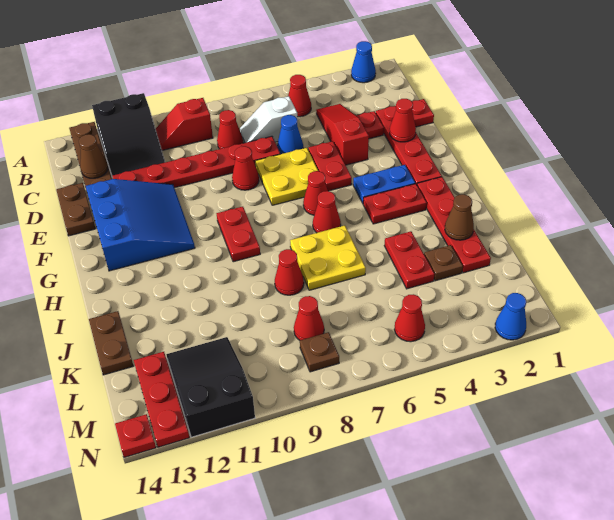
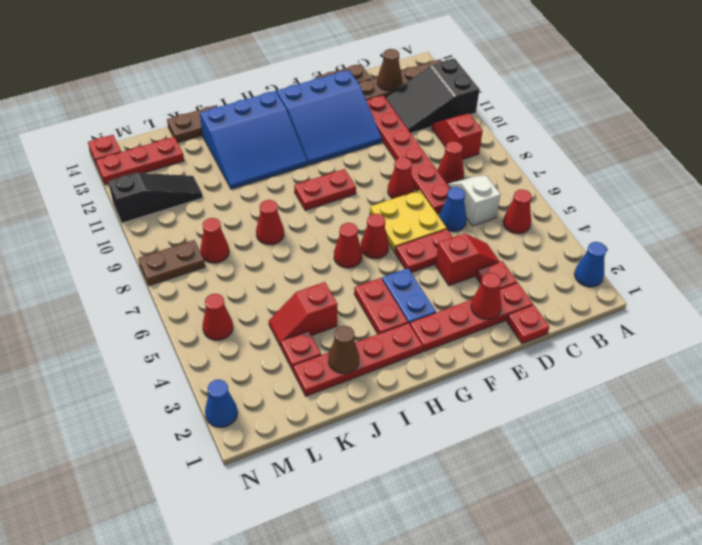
red slope C4:E4 level 1 top E -> red slope D4:E4 level 1 top E
none -> blue slope H11:J13 level 1 top 13
yellow plate I6:J7 level 1 -> none
red plate J4:K4 level 1 -> red slope J4:K4 level 1 top J
brown plate K3 level 1 -> red plate K3 level 1
black slope L11:N12 level 1 top N -> black slope L11:N11 level 1 top N
brown plate M8 level 1 -> brown plate M8:N8 level 1

